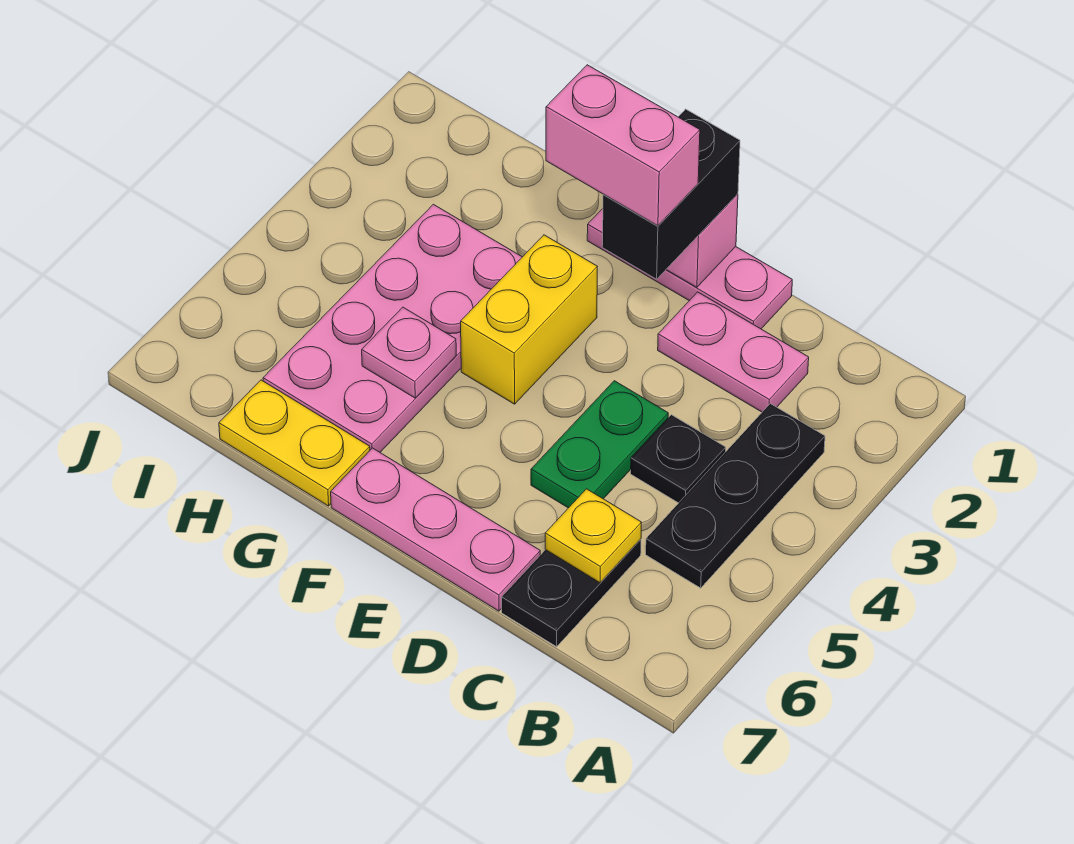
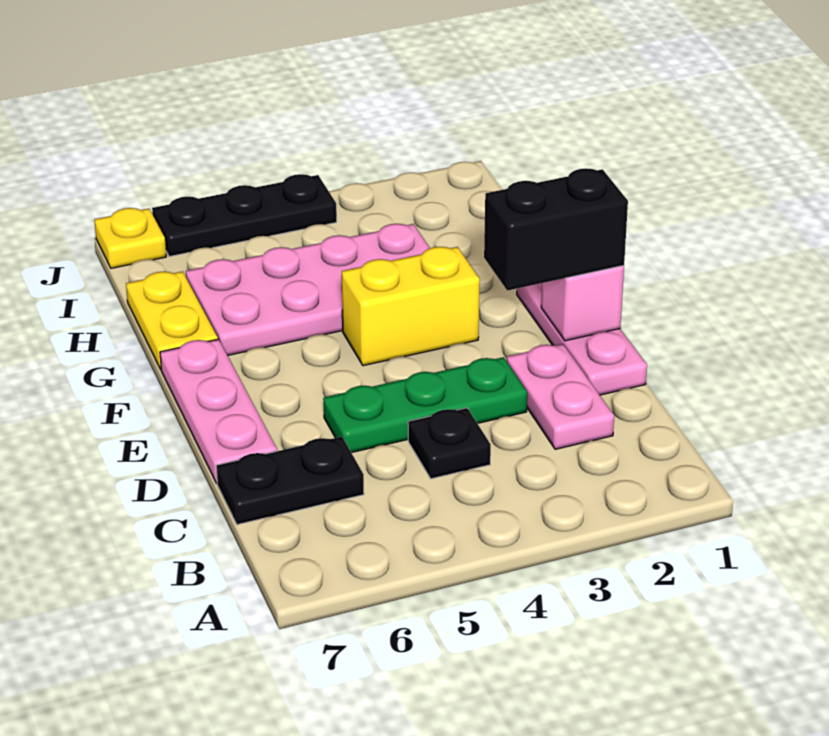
black plate B3:B5 level 1 -> black plate J4:J6 level 1
yellow plate C6 level 2 -> yellow plate J7 level 1
green plate D4:D5 level 1 -> green plate D3:D5 level 1
pink brick E2:F2 level 4 -> none
pink plate G5 level 2 -> none

